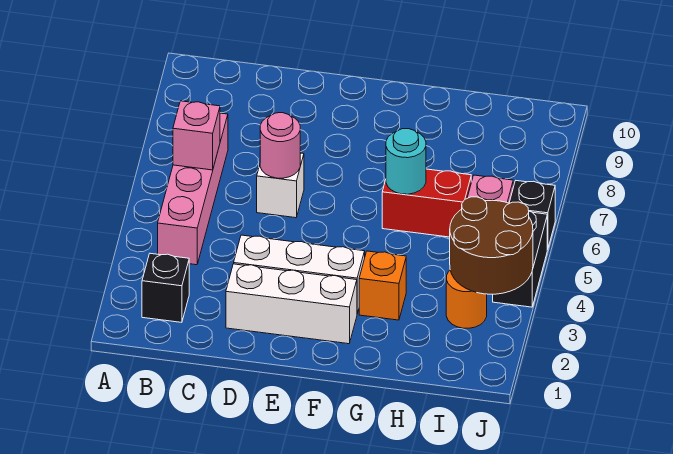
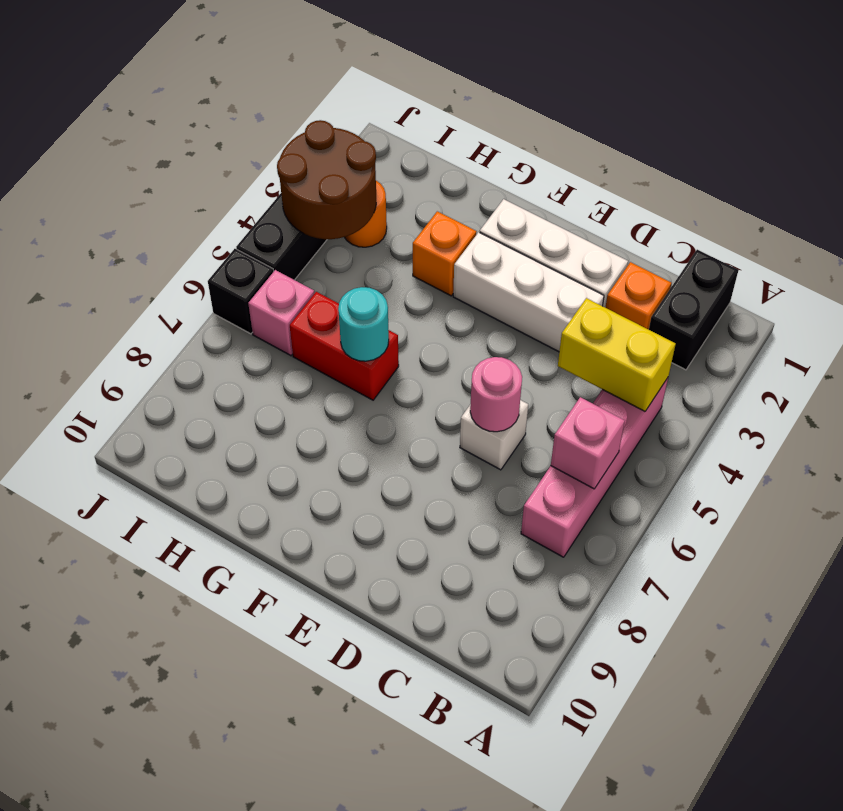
black brick B2 level 1 -> black brick B1:B2 level 1
none -> yellow brick B4:C4 level 2
none -> orange brick C2 level 1

